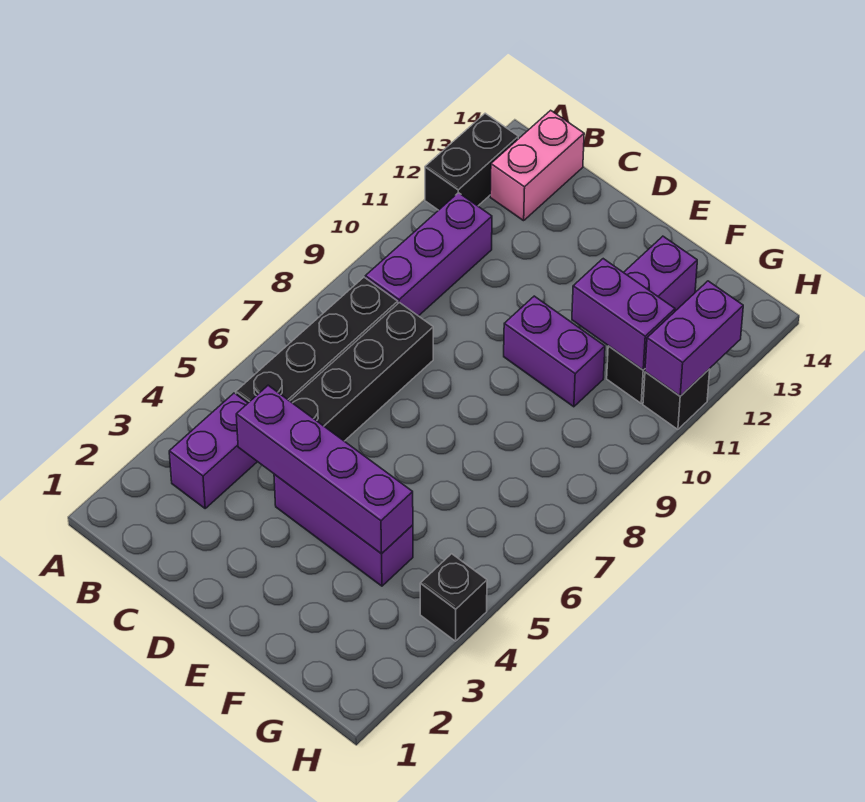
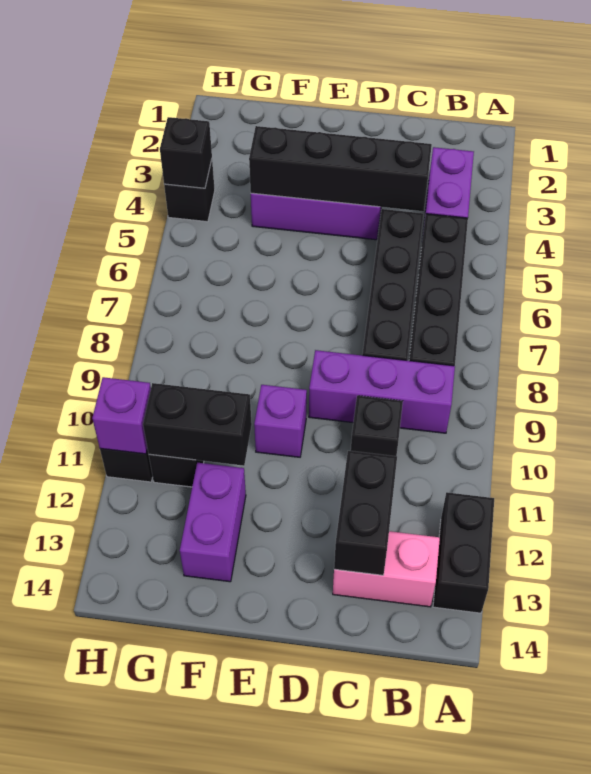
purple brick B9:B11 level 1 -> purple brick B9:D9 level 1
pink brick B13:B14 level 1 -> pink brick B13:C13 level 1
purple brick C4:F4 level 2 -> black brick C4:F4 level 2
none -> black brick C10 level 1
none -> black brick C12:C13 level 2
purple brick E10:F10 level 1 -> purple brick E10 level 1
purple brick F11:G11 level 2 -> black brick F11:G11 level 2
none -> black brick H4 level 2
purple brick H11:H12 level 2 -> purple brick H11 level 2

